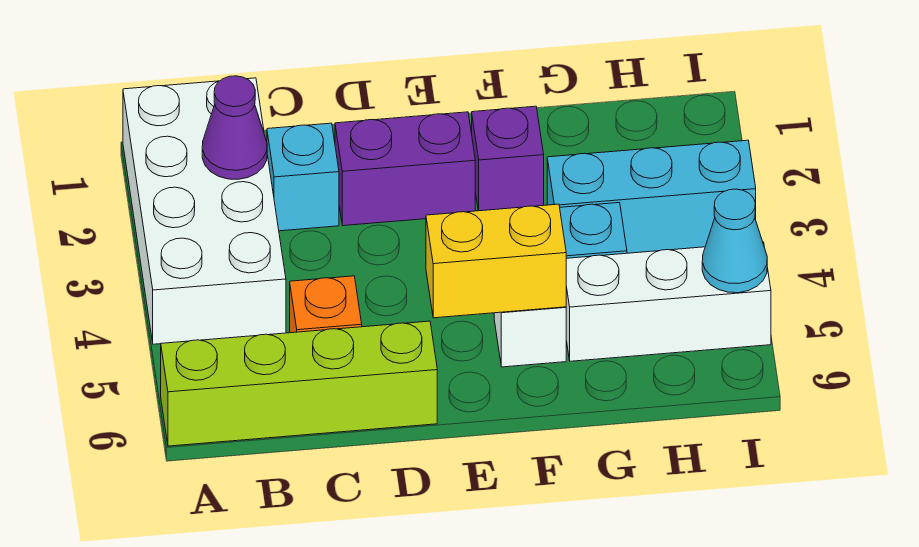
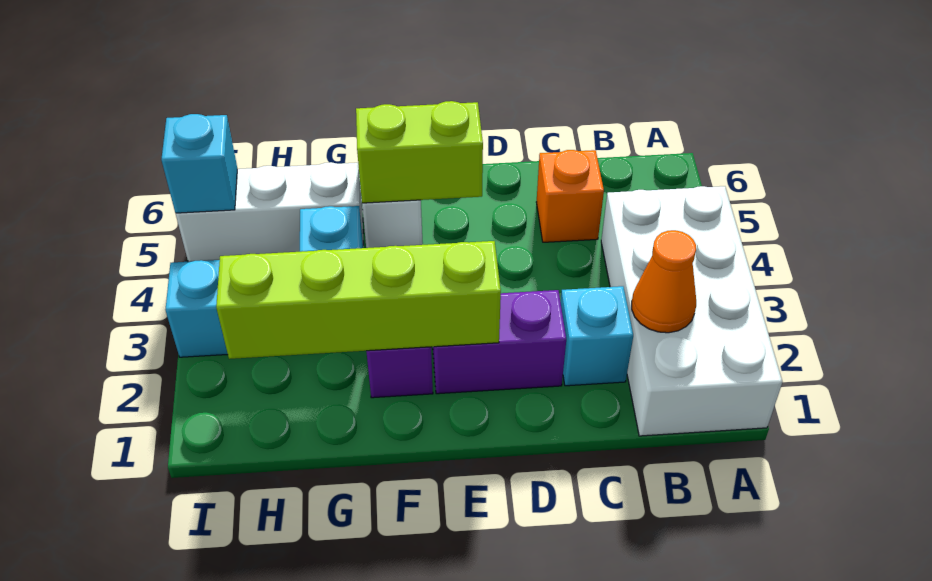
lime brick A6:D6 level 1 -> lime brick E2:H2 level 2
purple cone B2 level 2 -> orange cone B2 level 2
yellow brick E5:F5 level 2 -> lime brick E5:F5 level 2
cyan cone I5 level 2 -> cyan brick I5 level 2

